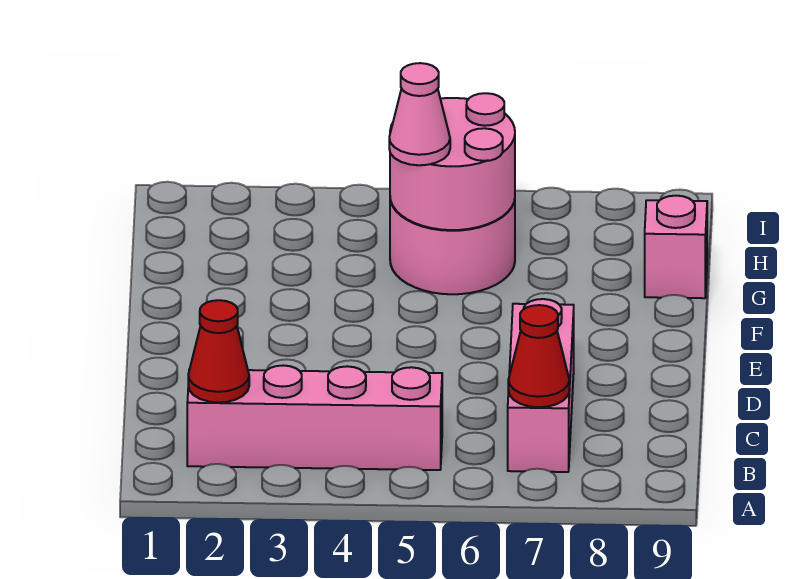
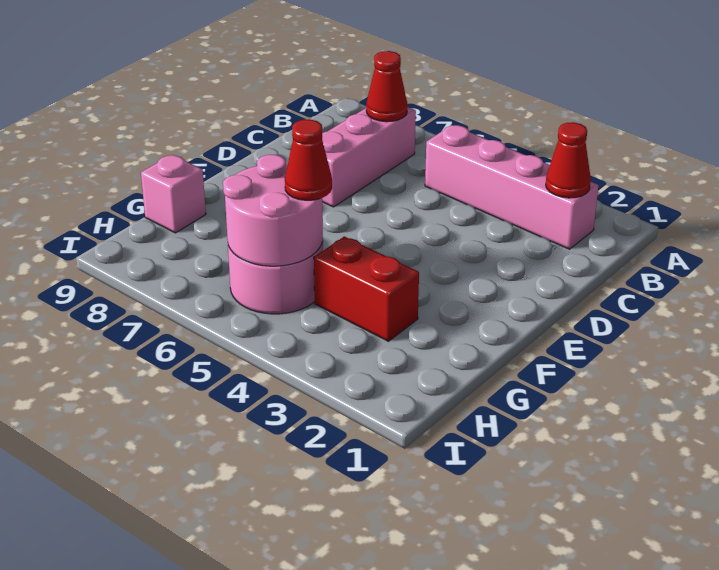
none -> red brick G3:G4 level 1
pink cone G5 level 3 -> red cone G5 level 3

